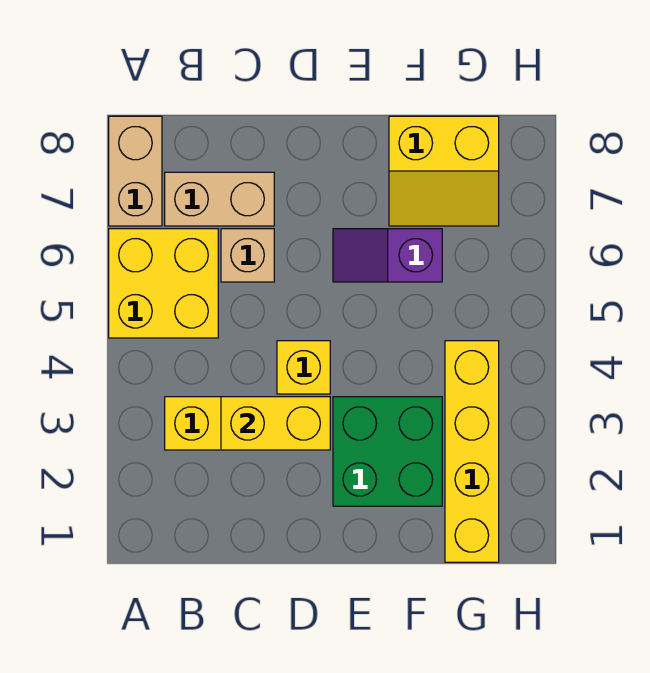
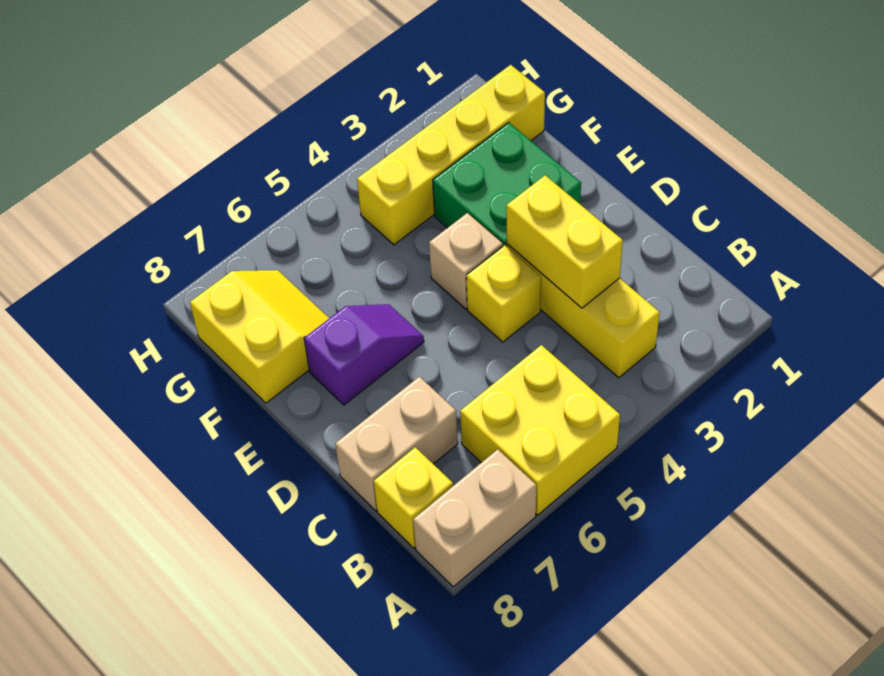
tan brick B7:C7 level 1 -> tan brick C7:C8 level 1
none -> yellow brick B8 level 1
tan brick C6 level 1 -> tan brick E4 level 1
purple slope E6:F6 level 1 top F -> purple slope E6:E7 level 1 top 7

